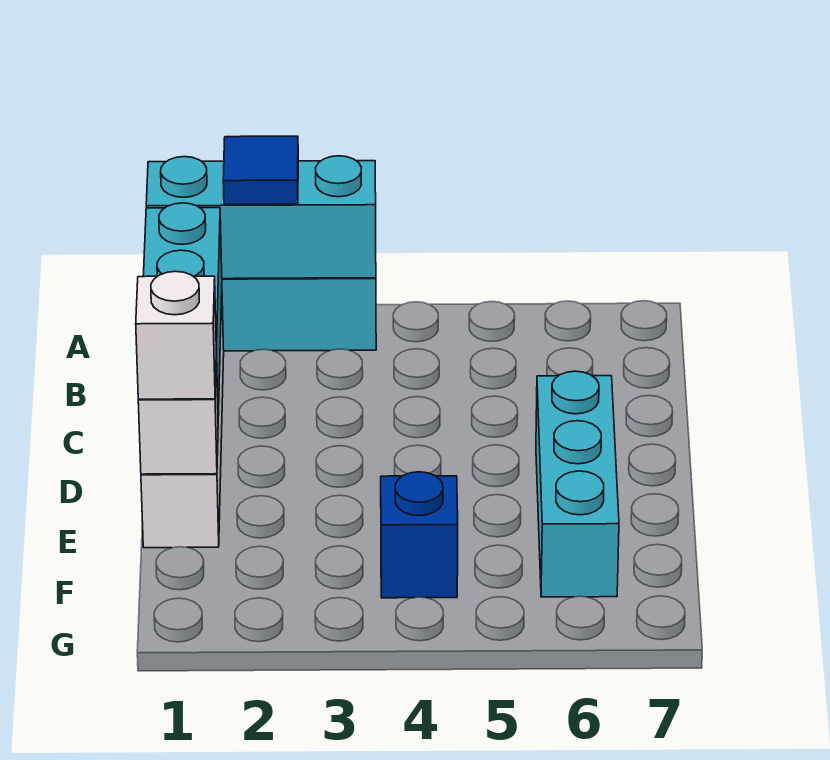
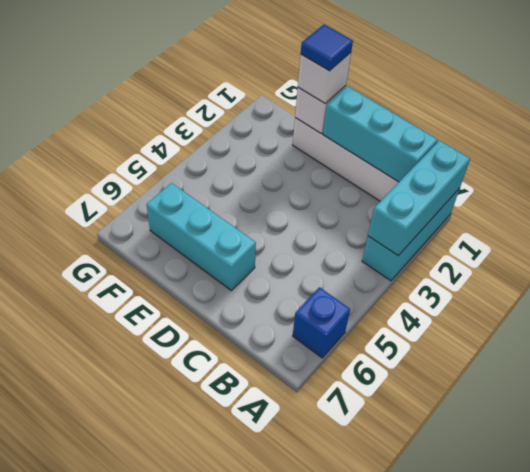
blue tile A2 level 3 -> blue tile E1 level 4
blue brick F4 level 1 -> blue brick A6 level 1

